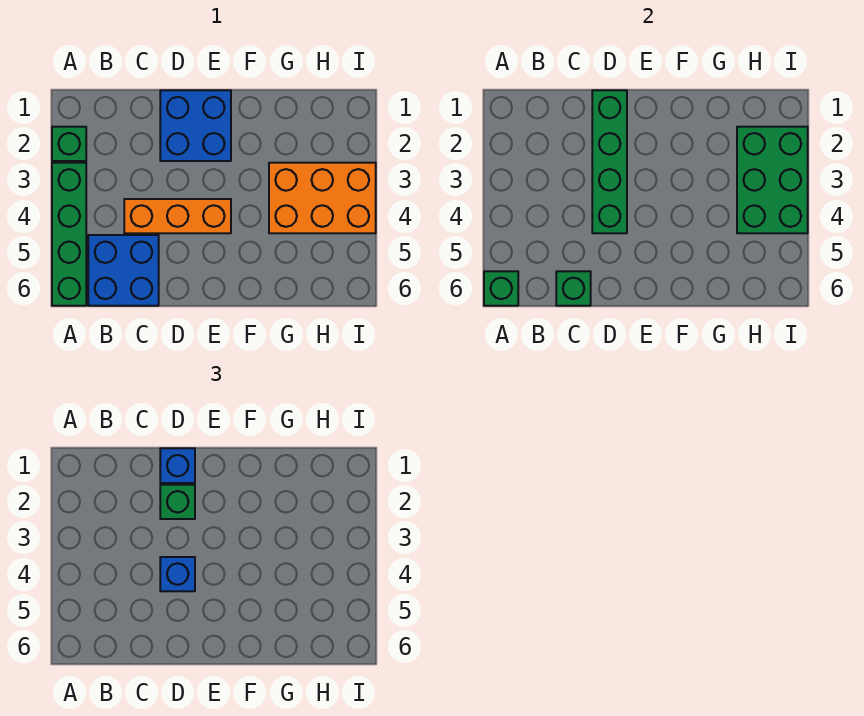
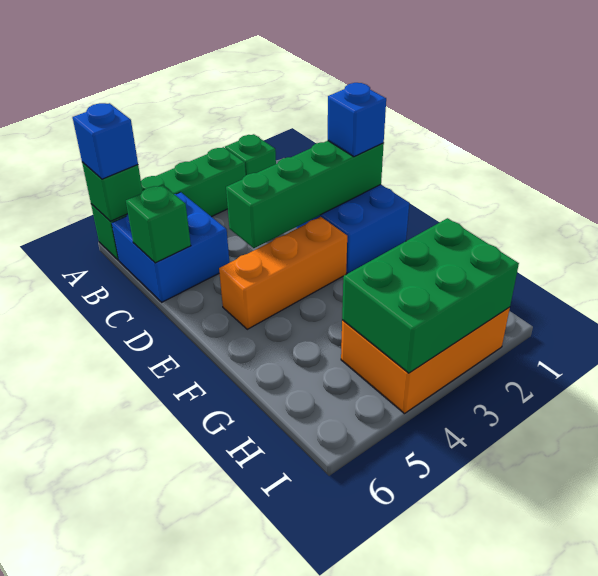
orange brick C4:E4 level 1 -> orange brick E3:E5 level 1
green brick D2 level 3 -> none
blue brick D4 level 3 -> blue brick A6 level 3
orange brick G3:I4 level 1 -> orange brick H2:I4 level 1

